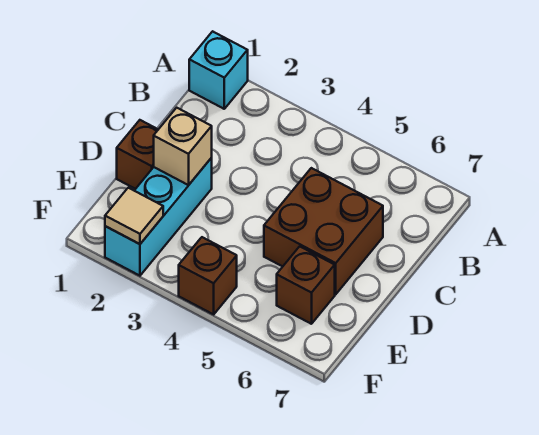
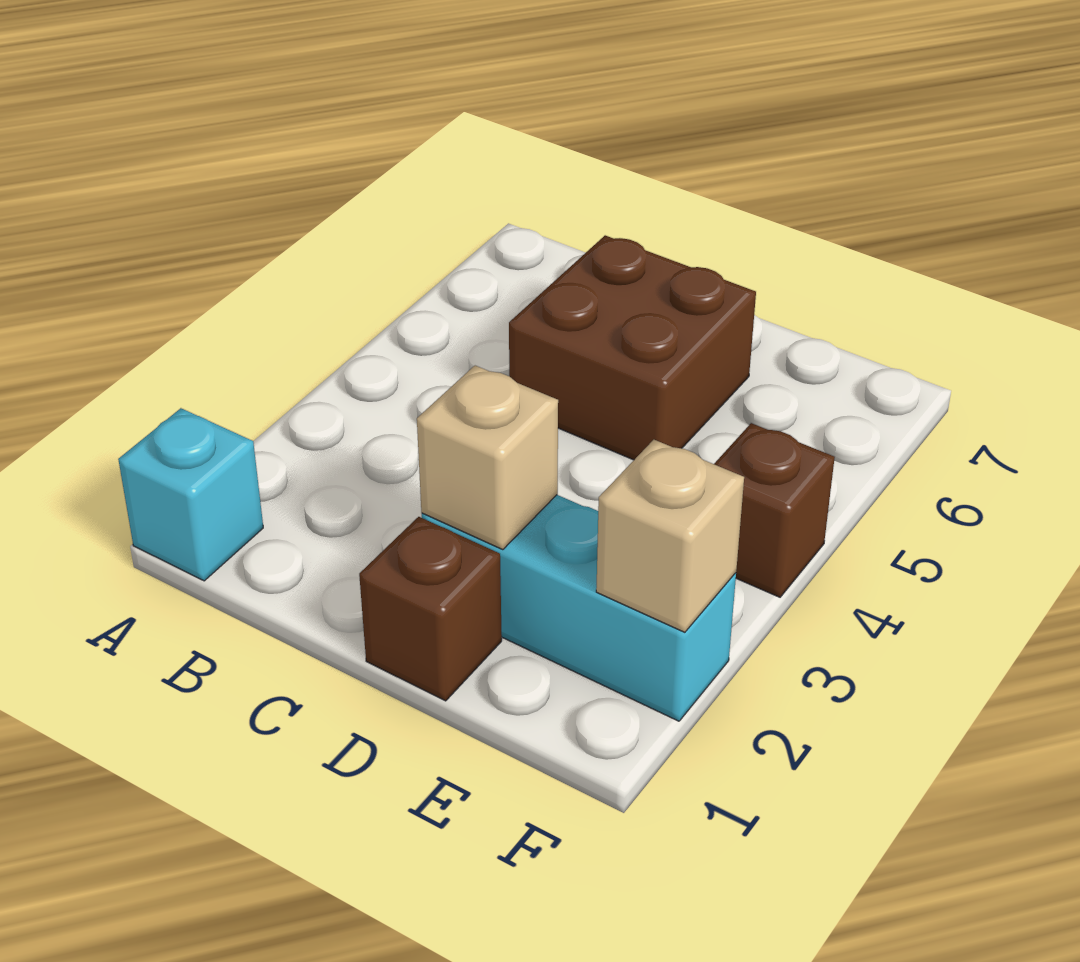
brown brick E6 level 1 -> none
tan tile F2 level 2 -> tan brick F2 level 2

